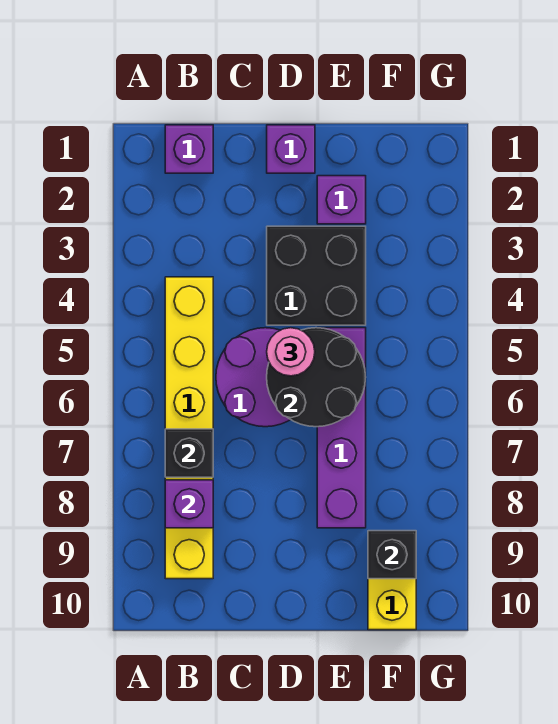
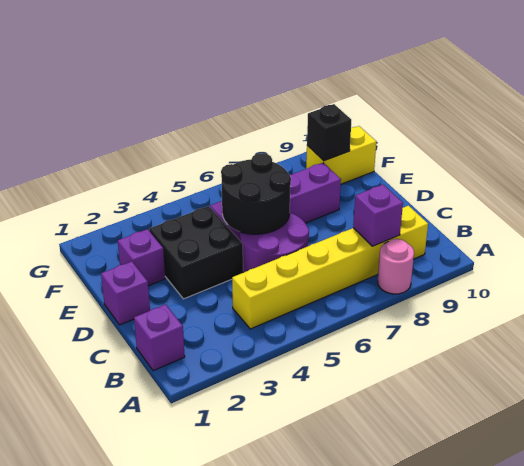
black brick B7 level 2 -> none
pink round brick D5 level 3 -> pink round brick A8 level 1

